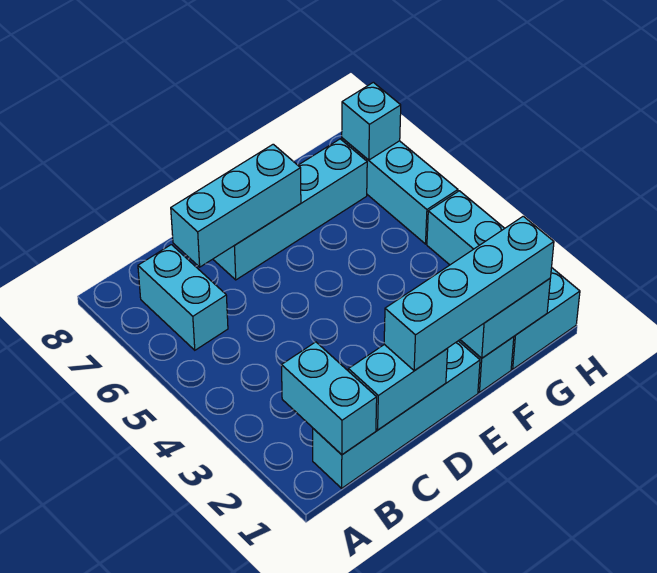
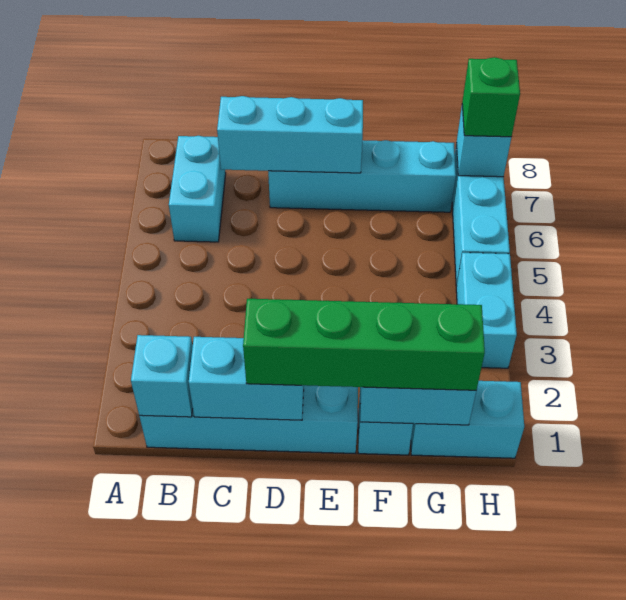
cyan brick B1:B2 level 2 -> cyan brick B1 level 2
cyan brick D1:G1 level 3 -> green brick D1:G1 level 3
none -> green brick H7 level 3

